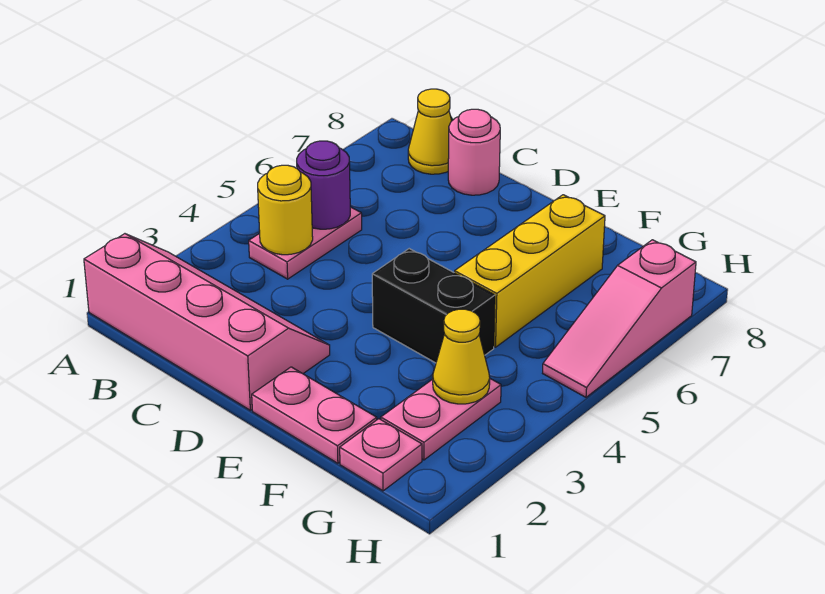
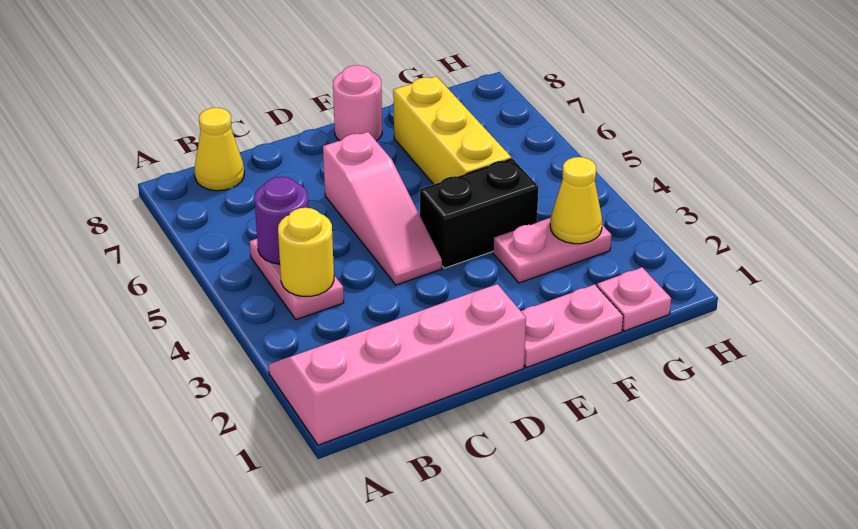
pink round brick C8 level 1 -> pink round brick E8 level 1
pink plate G2:G3 level 1 -> pink plate F3:G3 level 1
pink slope H5:H7 level 1 top 7 -> pink slope D4:D6 level 1 top 6

